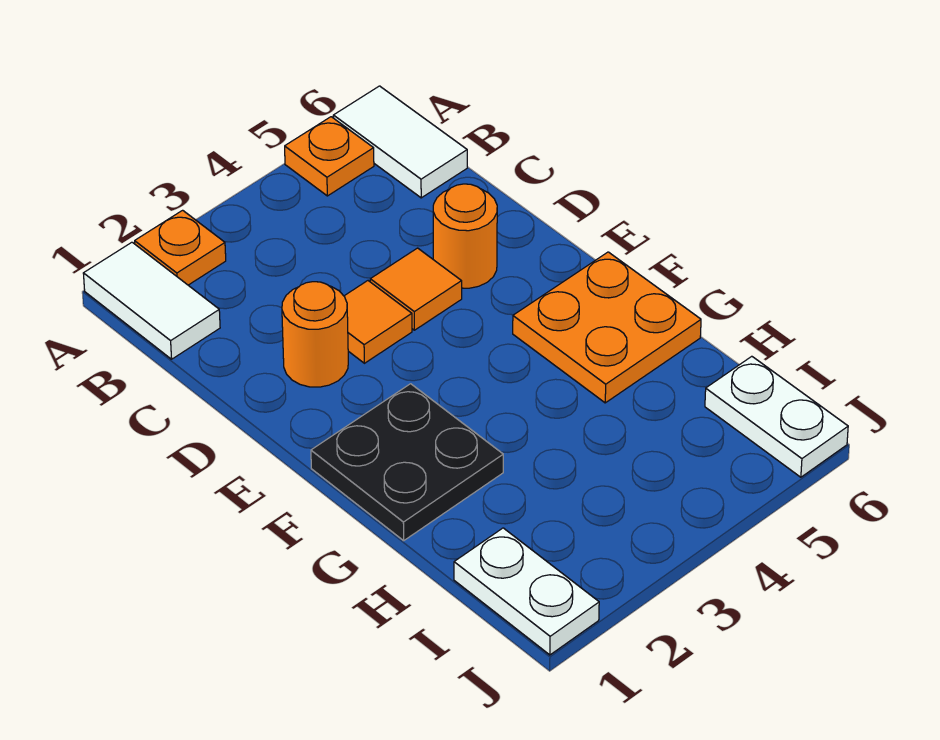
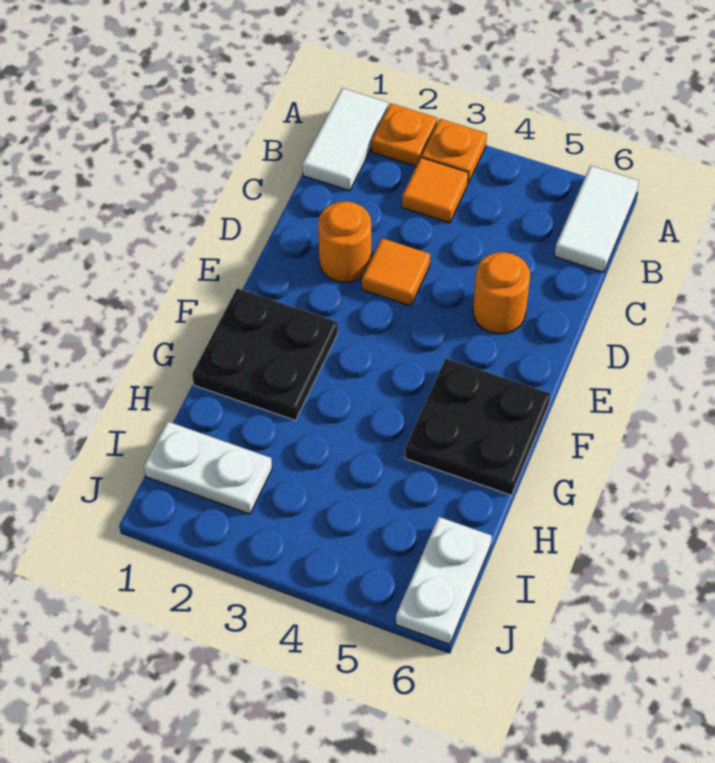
orange plate A5 level 1 -> orange plate A3 level 1
orange tile D4 level 1 -> orange tile B3 level 1
orange plate F5:G6 level 1 -> black plate F5:G6 level 1
white plate I1:J1 level 1 -> white plate I1:I2 level 1

